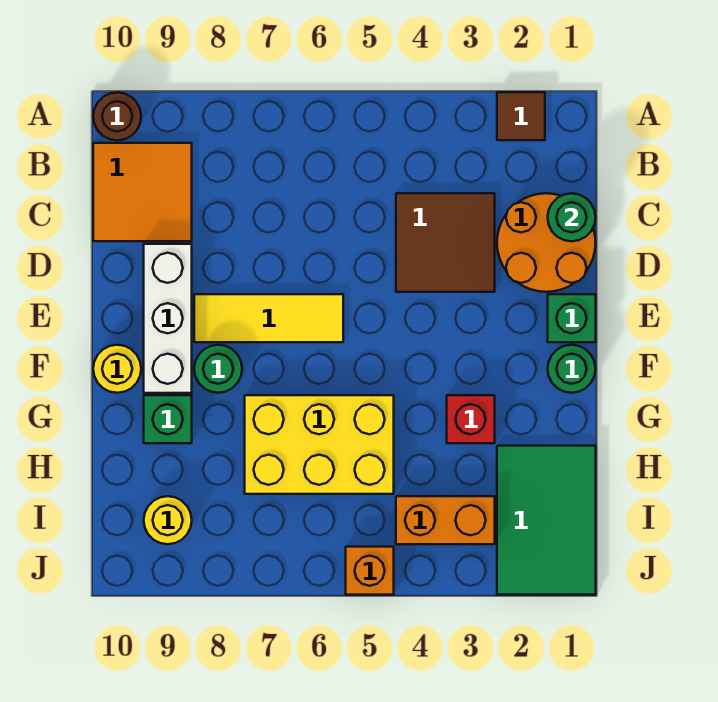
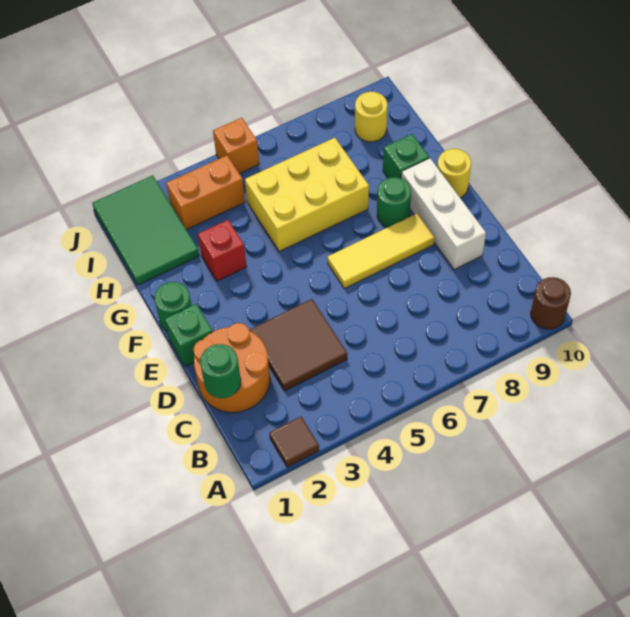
orange tile B9:C10 level 1 -> none

